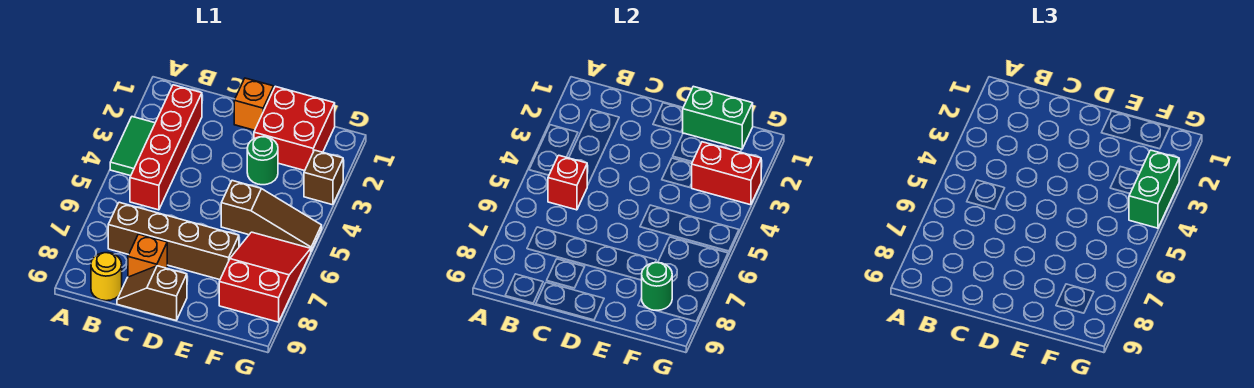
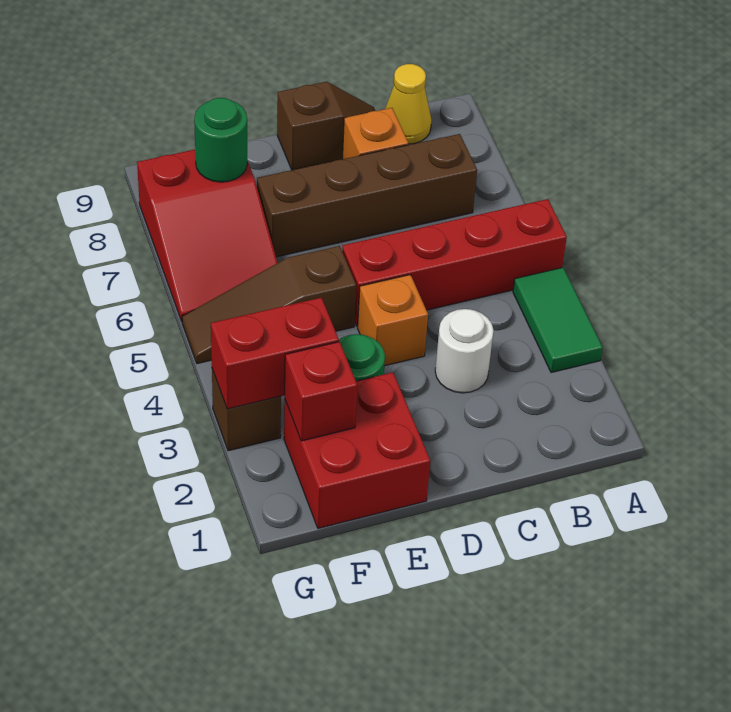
red brick B2:B5 level 1 -> red brick A5:D5 level 1
red brick B5 level 2 -> red brick F2 level 2
yellow round brick B9 level 1 -> yellow cone B9 level 1
none -> white round brick C3 level 1
orange brick D1 level 1 -> orange brick D4 level 1
green brick E1:F1 level 2 -> none
green brick G3:G4 level 3 -> none

